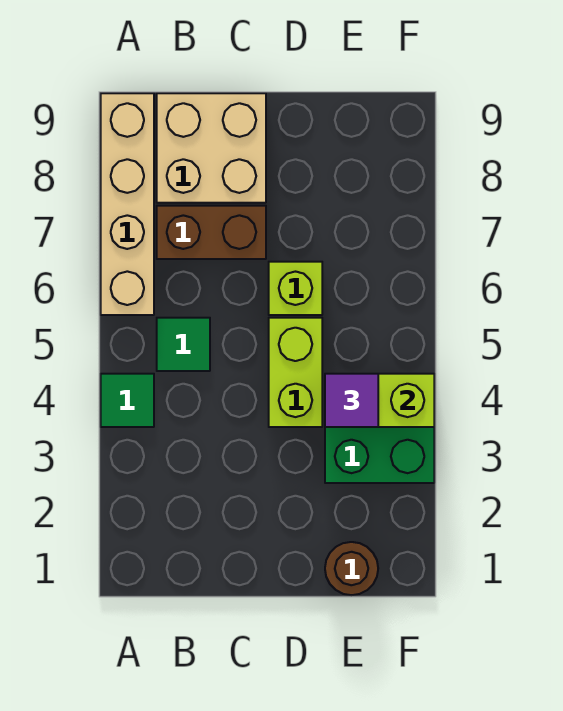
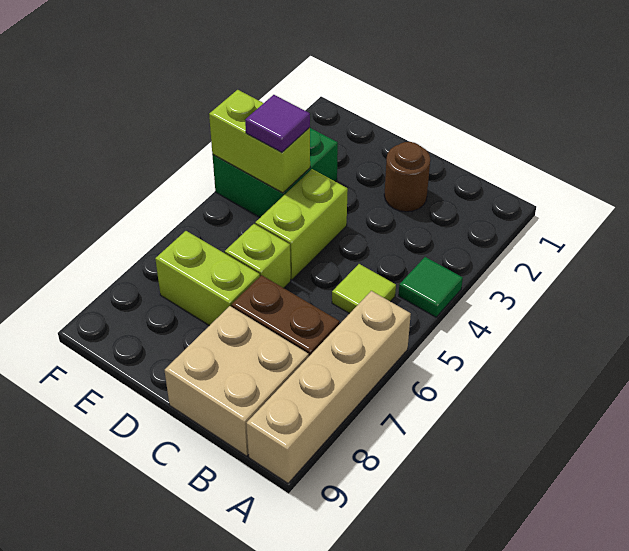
green tile B5 level 1 -> lime tile B5 level 1
none -> lime brick D7:E7 level 1
brown round brick E1 level 1 -> brown round brick C2 level 1

